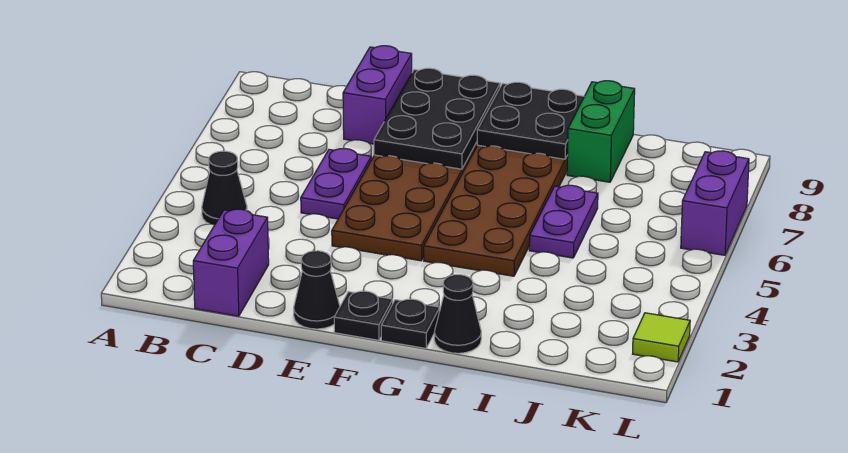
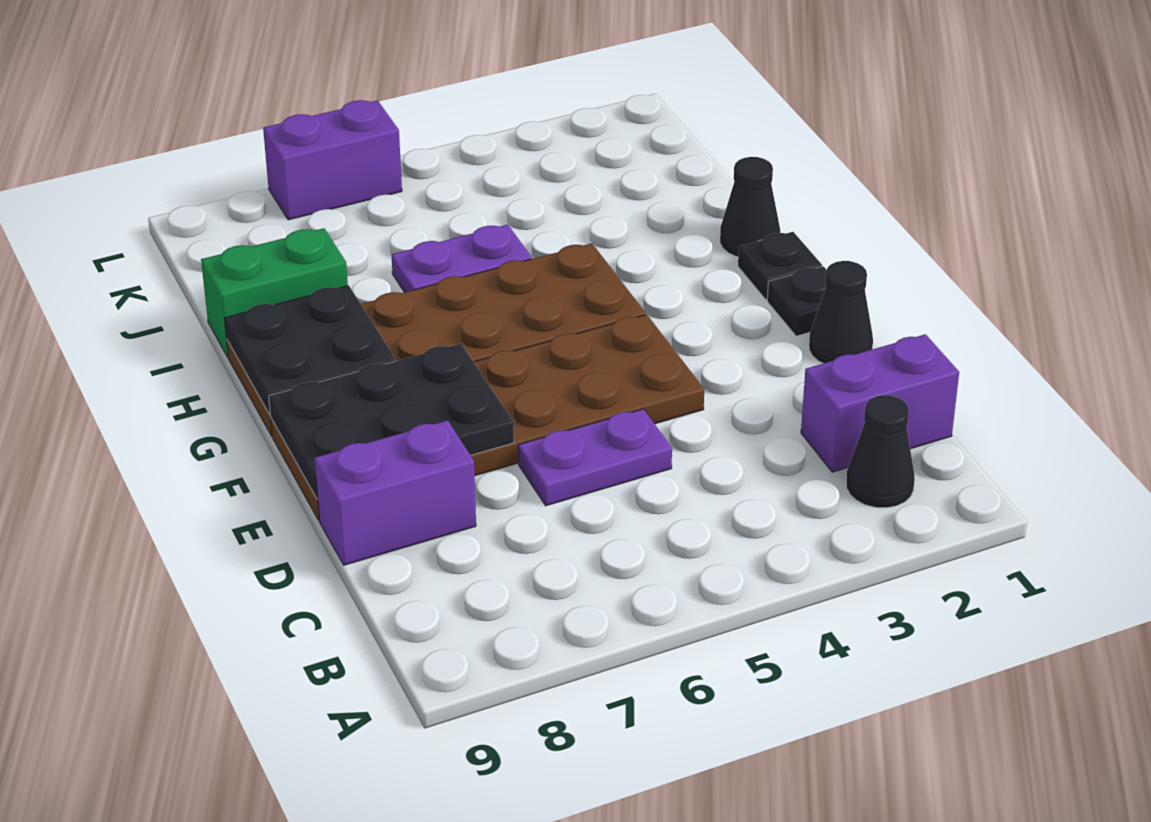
black cone B4 level 1 -> black cone B2 level 1
lime tile L2 level 1 -> none

